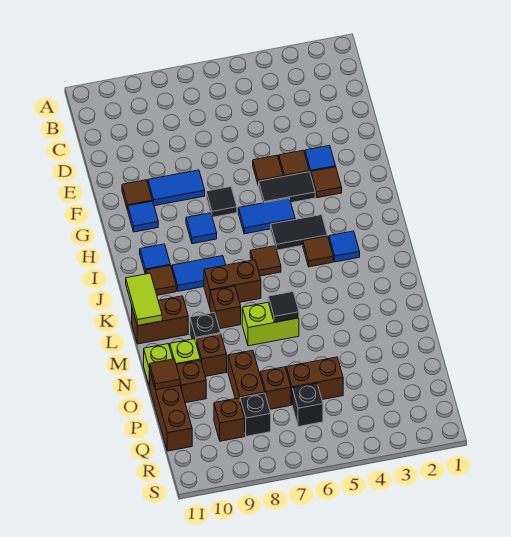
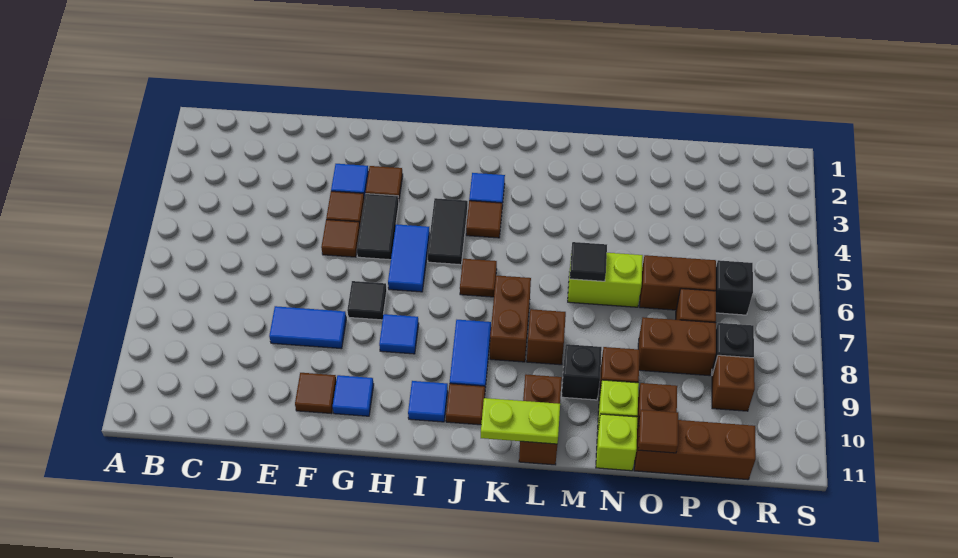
blue tile F8:F9 level 1 -> blue tile E8:F8 level 1
lime tile K11:L11 level 2 -> lime plate K11:L11 level 2
lime brick M6:M7 level 1 -> lime brick M6:N6 level 1
brown brick P5:P6 level 1 -> brown brick O6:P6 level 1

